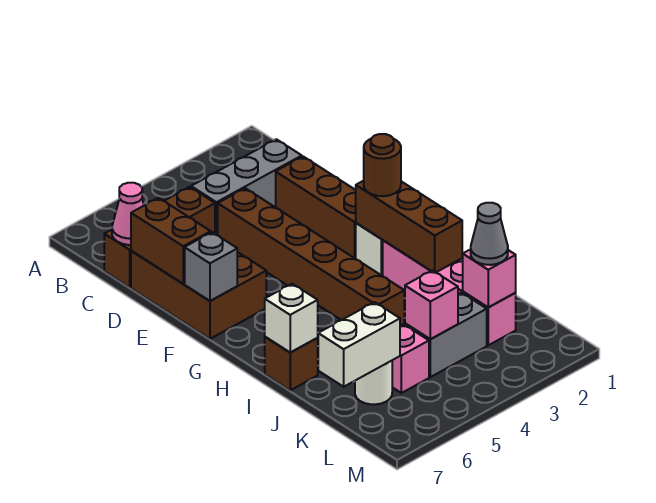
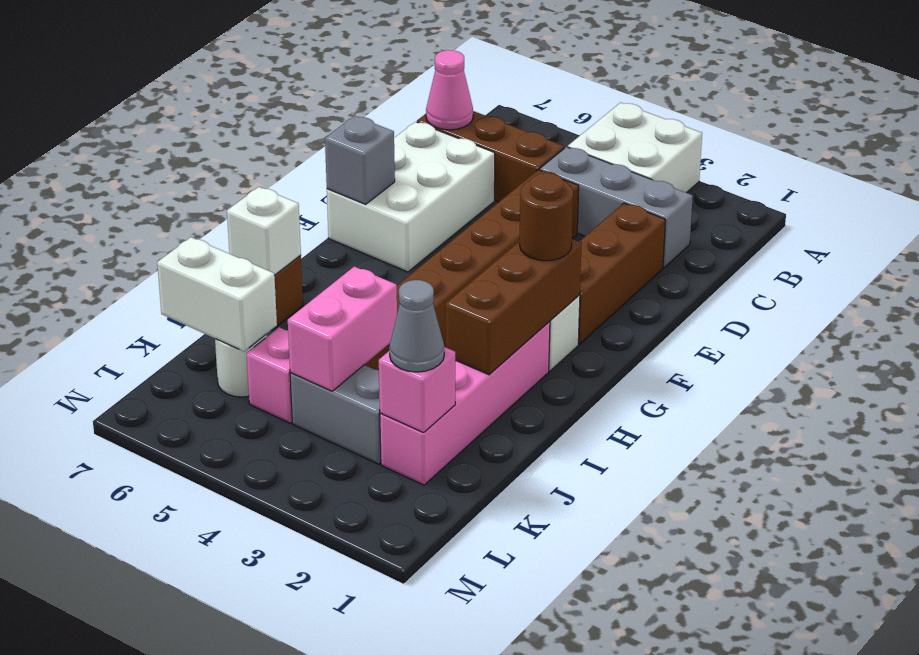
none -> white brick A3:B4 level 1
brown brick D6:F7 level 1 -> white brick D6:F7 level 1
brown brick D7:E7 level 2 -> none
pink brick K4 level 2 -> pink brick J4:K4 level 2

